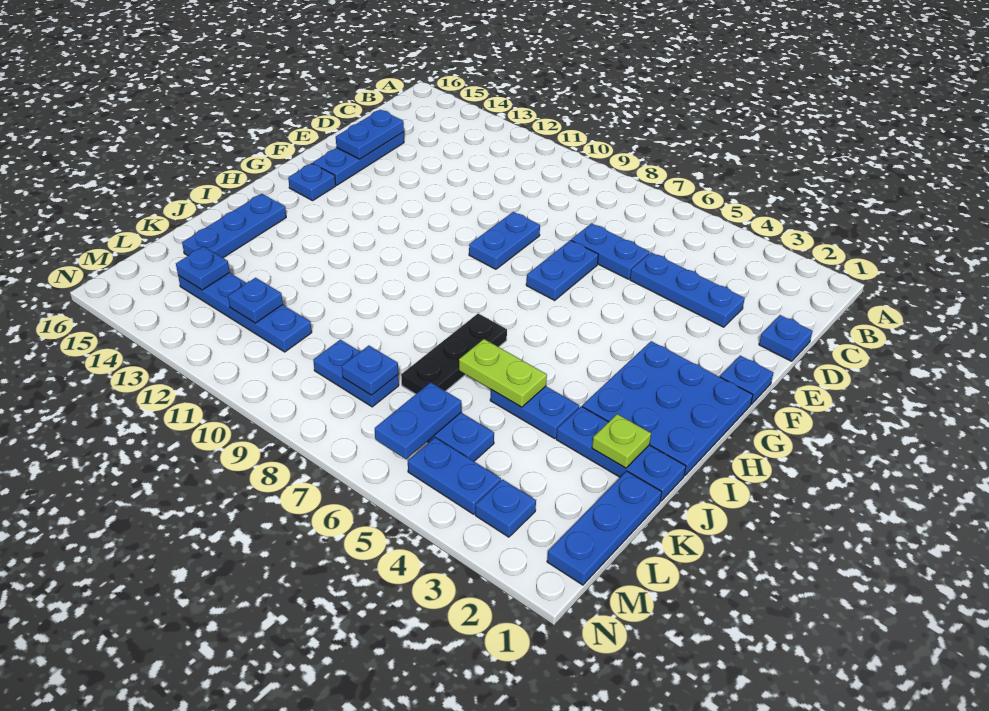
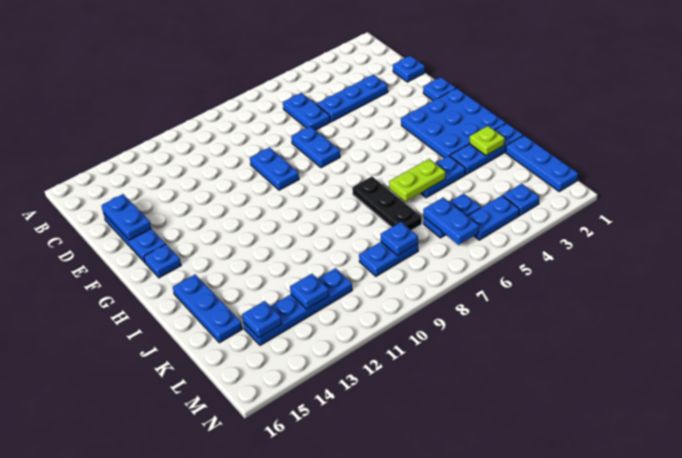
blue plate D6:D7 level 1 -> blue plate C6:D6 level 1

